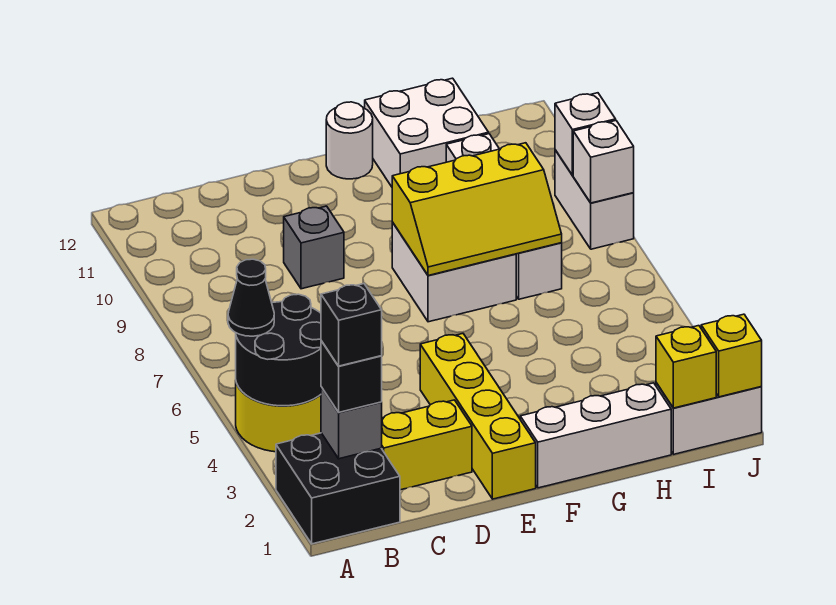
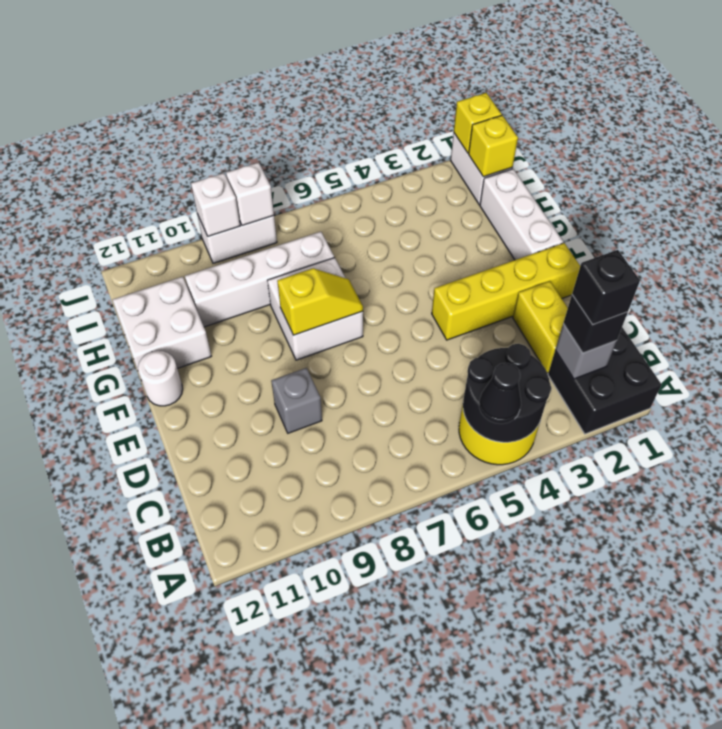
yellow slope F7:H8 level 2 top 8 -> yellow slope F7:F8 level 2 top 8

